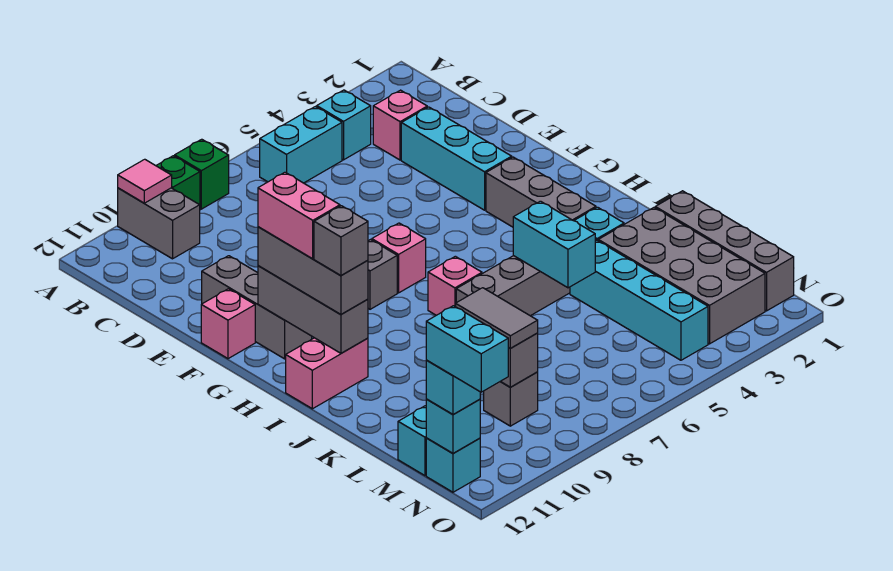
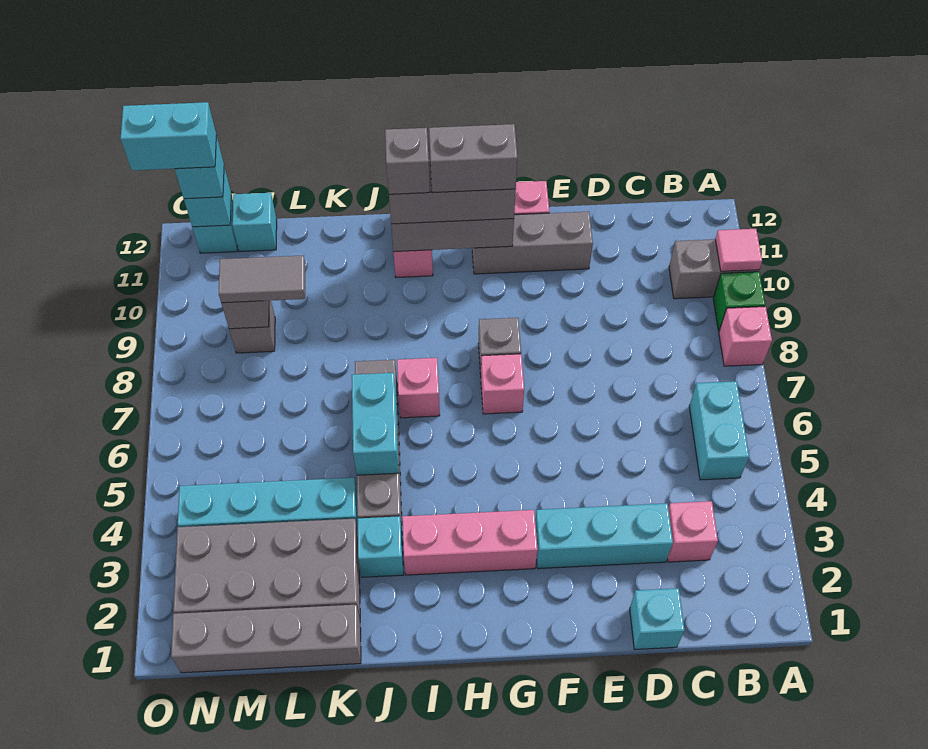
green brick A8 level 1 -> pink brick A8 level 1
cyan brick B4 level 1 -> cyan brick D1 level 1
grey brick G3:I3 level 1 -> pink brick G3:I3 level 1
pink brick G11:H11 level 4 -> grey brick G11:H11 level 4
cyan brick J5:K5 level 2 -> cyan brick J5:J6 level 2

